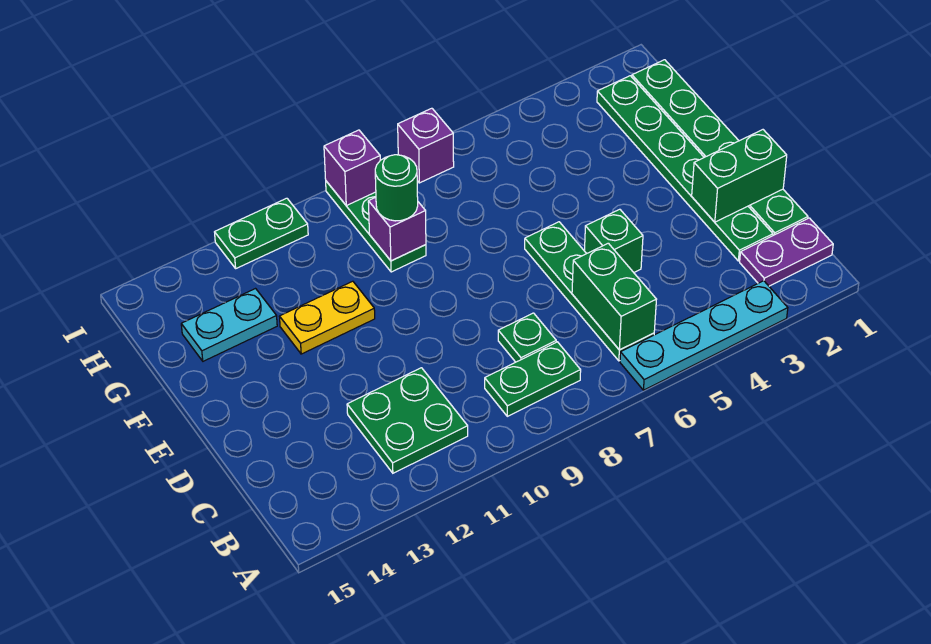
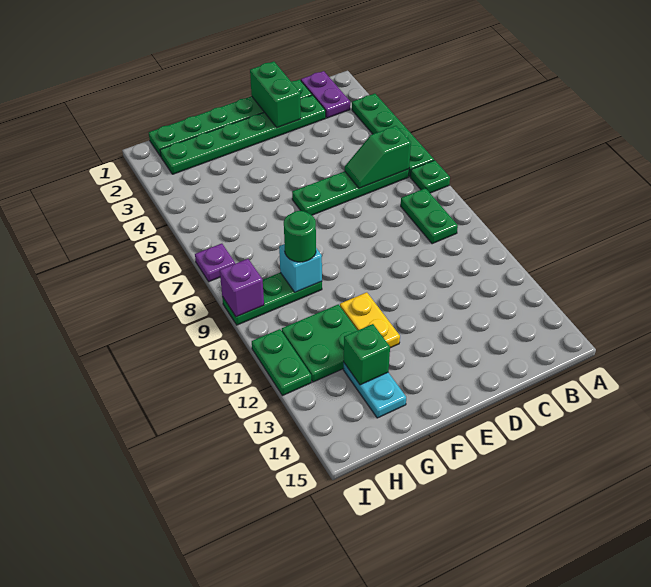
cyan plate A3:A6 level 1 -> green plate A3:A6 level 1
green brick B6:C6 level 2 -> green slope B6:C6 level 2 top B
green plate B11:C12 level 1 -> green plate G11:H12 level 1
green plate C8 level 1 -> green plate A7 level 1
green brick D5 level 1 -> green brick G13 level 2
purple brick G9 level 2 -> cyan brick G9 level 2
purple brick I7 level 1 -> purple plate I7 level 1

